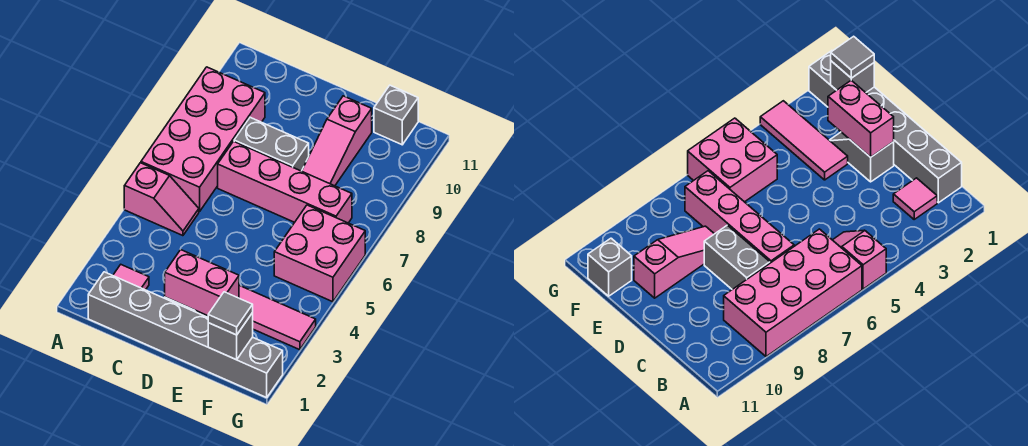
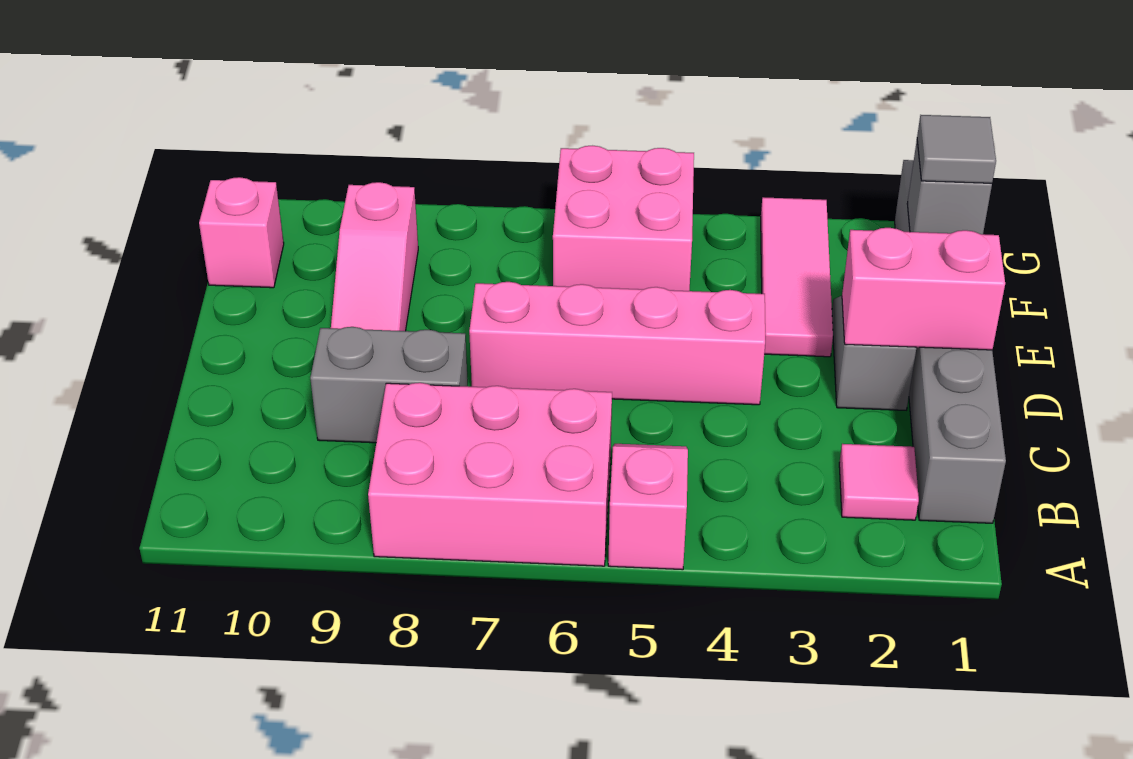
pink brick A6:B9 level 1 -> pink brick A6:B8 level 1
pink brick C7:F7 level 1 -> pink brick D4:D7 level 1
grey brick C8:D8 level 1 -> grey brick C8:C9 level 1
pink brick D2:E2 level 2 -> pink brick D1:D2 level 2
pink slope E8:E10 level 1 top 10 -> pink slope D9:F9 level 1 top F
grey brick F11 level 1 -> pink brick F11 level 1

